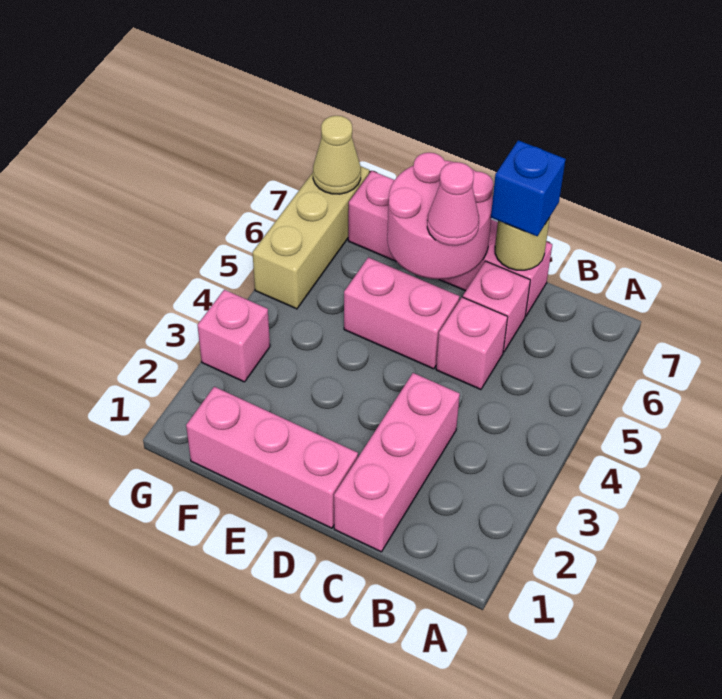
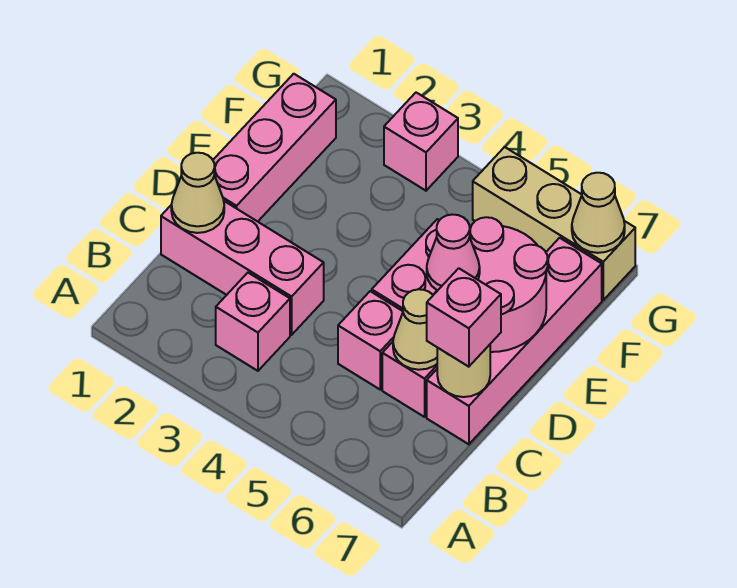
none -> pink brick B3 level 1
none -> tan cone C1 level 2
none -> tan cone C6 level 2
blue brick C7 level 3 -> pink brick C7 level 3

